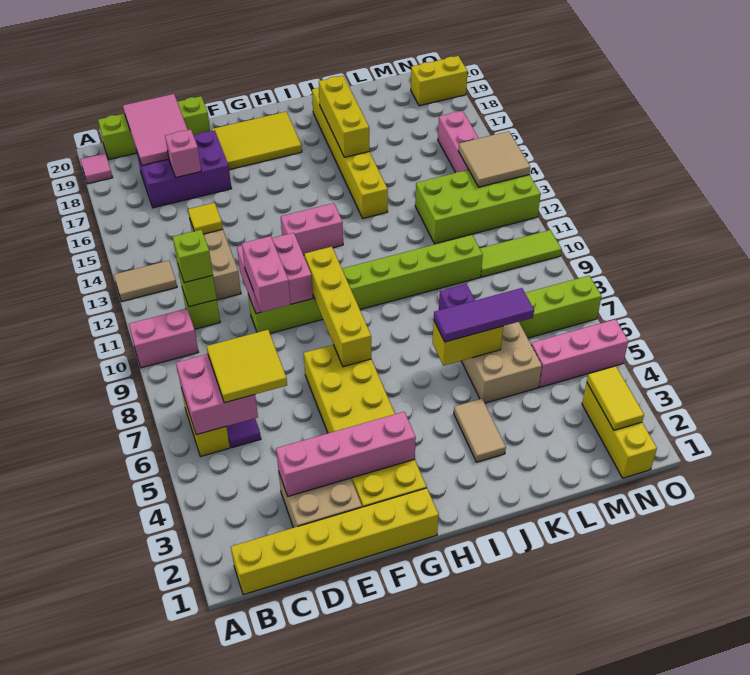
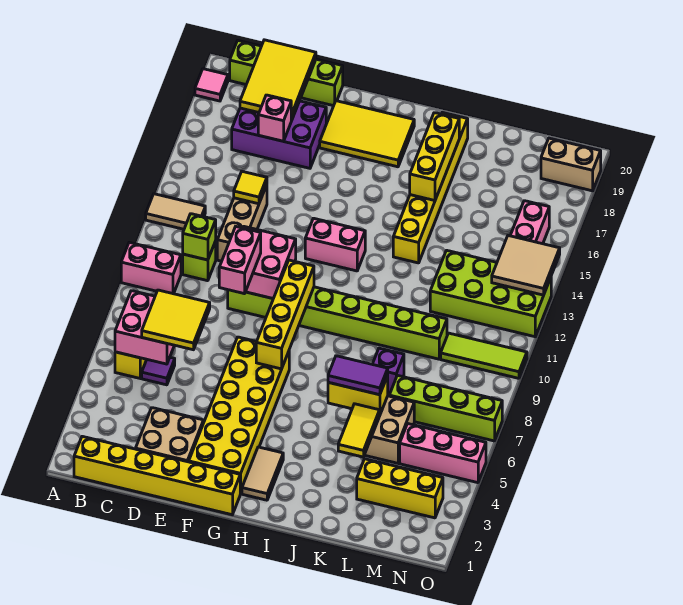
lime brick C11 level 3 -> none
pink tile C18:D20 level 2 -> yellow tile C18:D20 level 2
pink brick D3:G3 level 2 -> none
tan tile J3:J4 level 1 -> tan tile H2:H3 level 1
purple tile J6:L6 level 3 -> purple tile J6:K6 level 3
yellow brick N1:N3 level 1 -> yellow brick L3:N3 level 1
yellow tile N2:N3 level 2 -> yellow tile K4:K5 level 2
yellow brick N19:O19 level 1 -> tan brick N19:O19 level 1

